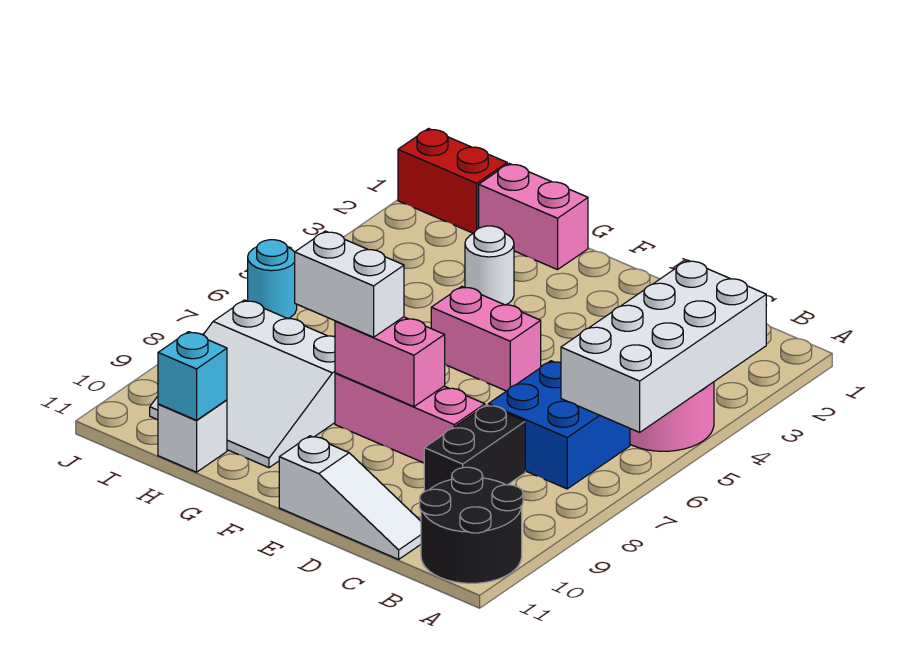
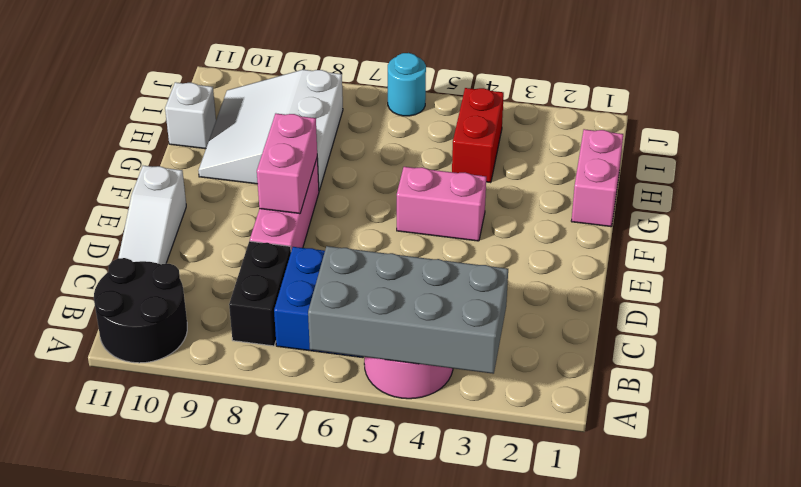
white brick A3:B6 level 2 -> grey brick A3:B6 level 2
black brick C8:C9 level 1 -> black brick B8:C8 level 1
pink brick E5:F5 level 1 -> pink brick F4:F5 level 1
white brick F8:G8 level 3 -> none
white round brick G3 level 1 -> none
cyan brick H11 level 2 -> none
red brick I1:J1 level 1 -> red brick H4:I4 level 1

